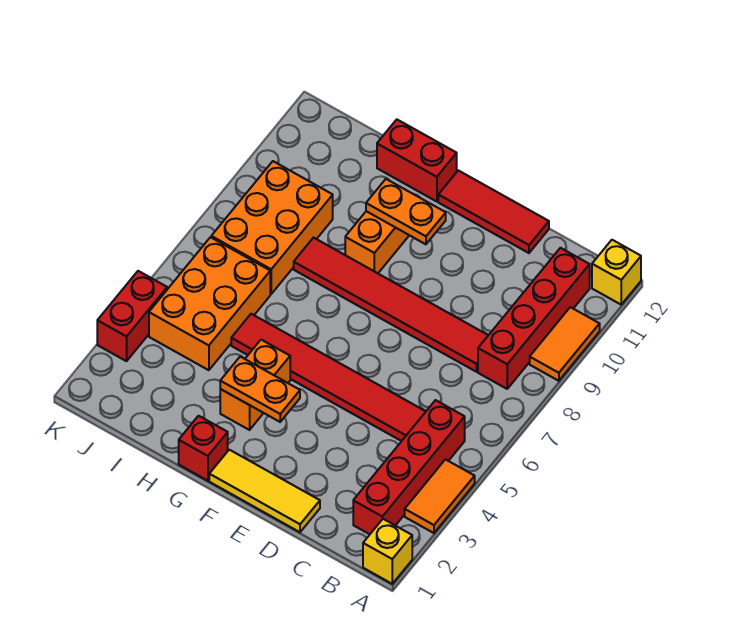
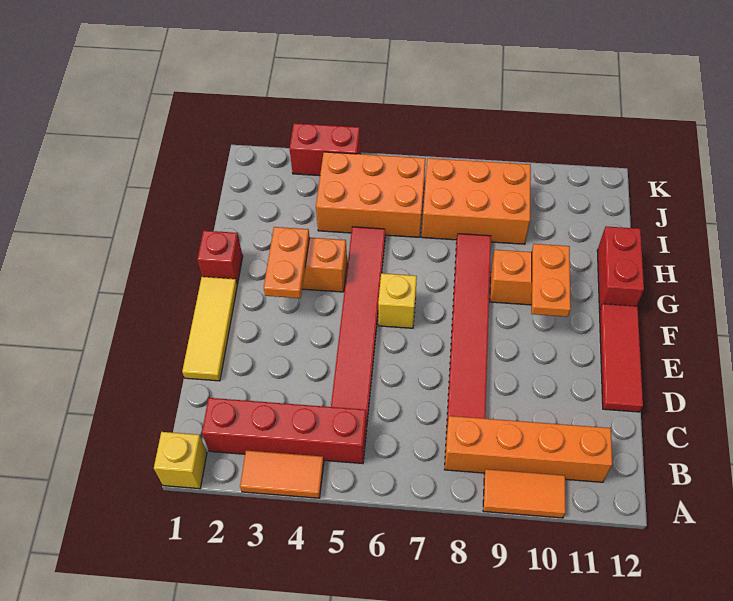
yellow brick A12 level 1 -> yellow brick F6 level 1
red brick B8:B11 level 1 -> orange brick B8:B11 level 1

